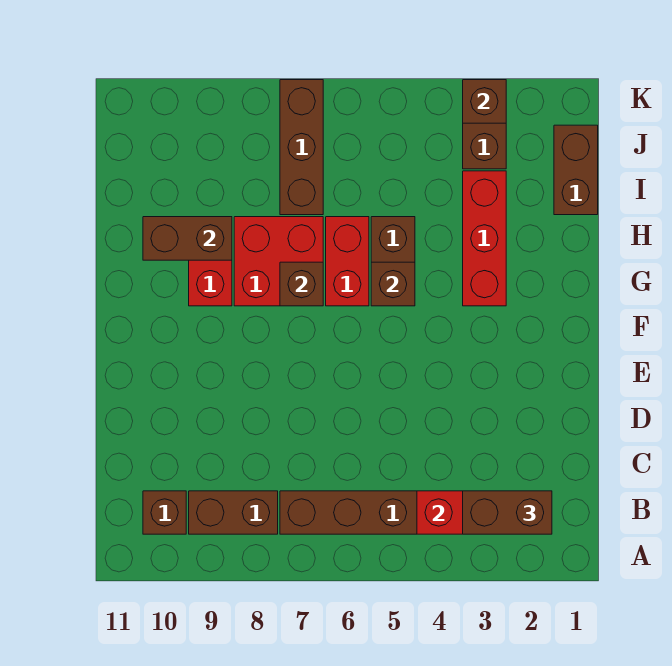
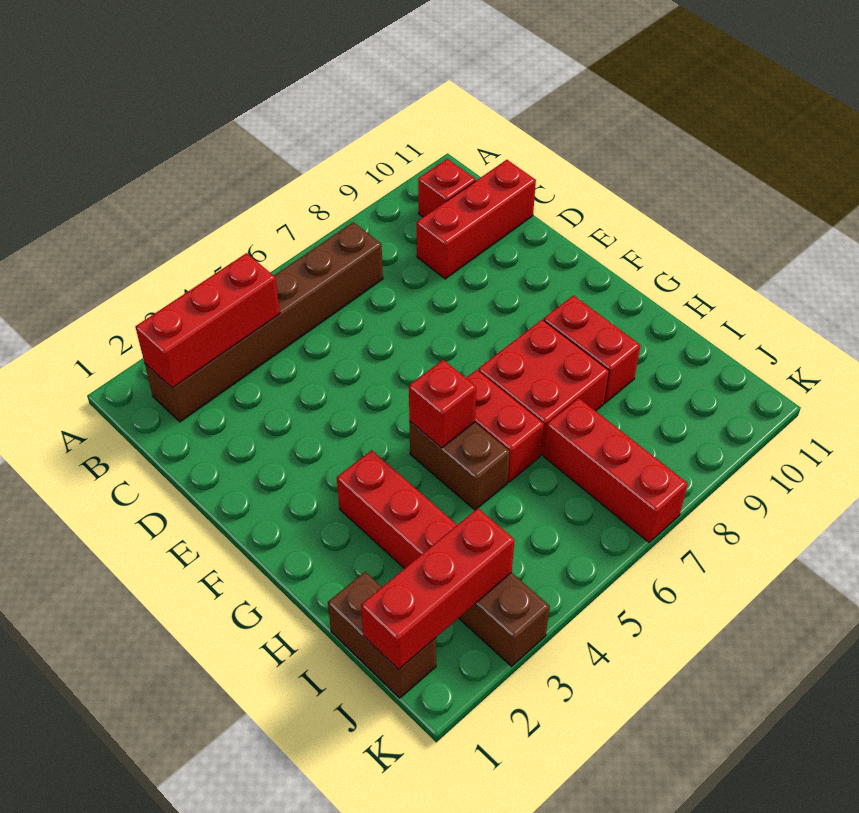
brown brick B2:B3 level 3 -> none
brown brick B8:B9 level 1 -> none
brown brick B10 level 1 -> red brick B10 level 1
none -> red brick C9:C11 level 1
brown brick G5 level 2 -> red brick G5 level 2
brown brick G7 level 2 -> none
brown brick H9:H10 level 2 -> none
brown brick I7:K7 level 1 -> red brick I7:K7 level 1
none -> red brick J1:J3 level 2
brown brick K3 level 2 -> none

